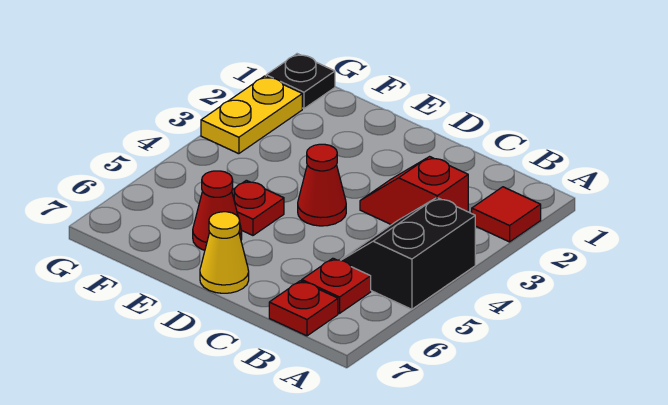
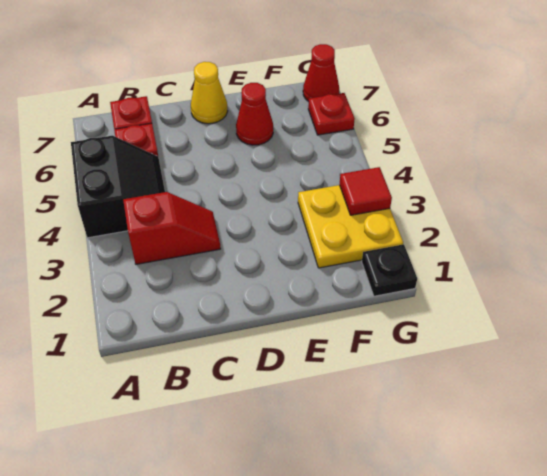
red tile A2 level 1 -> red tile G3 level 2
red cone D4 level 1 -> red cone G7 level 1
red plate E5 level 1 -> red plate G6 level 1
yellow plate G2:G3 level 1 -> yellow plate F2:G3 level 1

